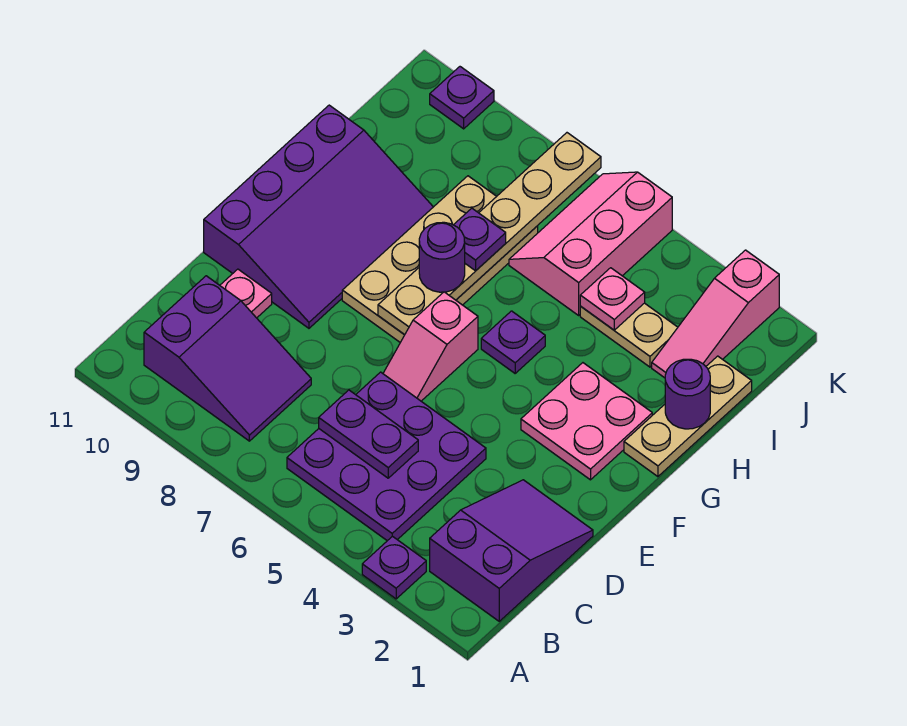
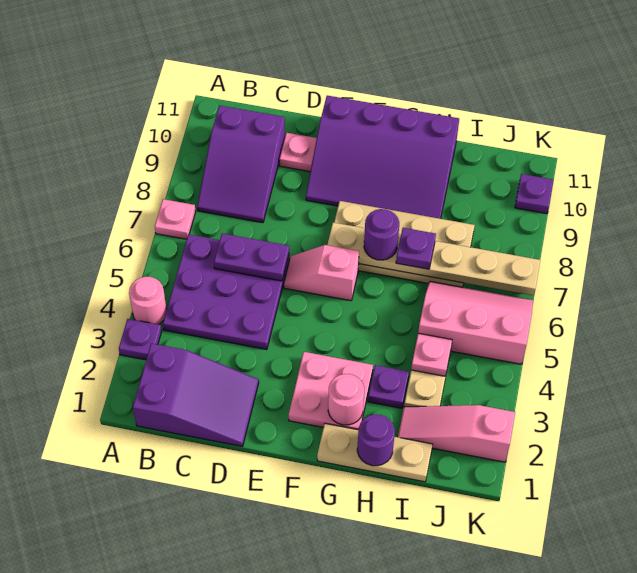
none -> pink round brick A4 level 1
none -> pink plate A7 level 1
purple plate C5:C6 level 2 -> purple plate C6:D6 level 2
none -> pink round brick G2 level 2
purple plate G5 level 1 -> purple plate H3 level 1

